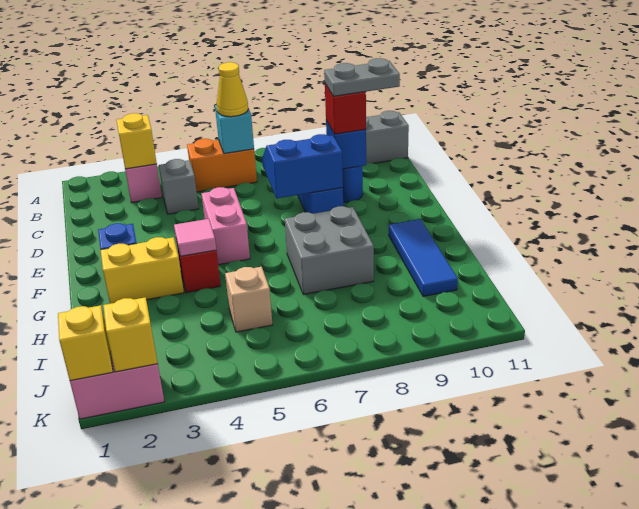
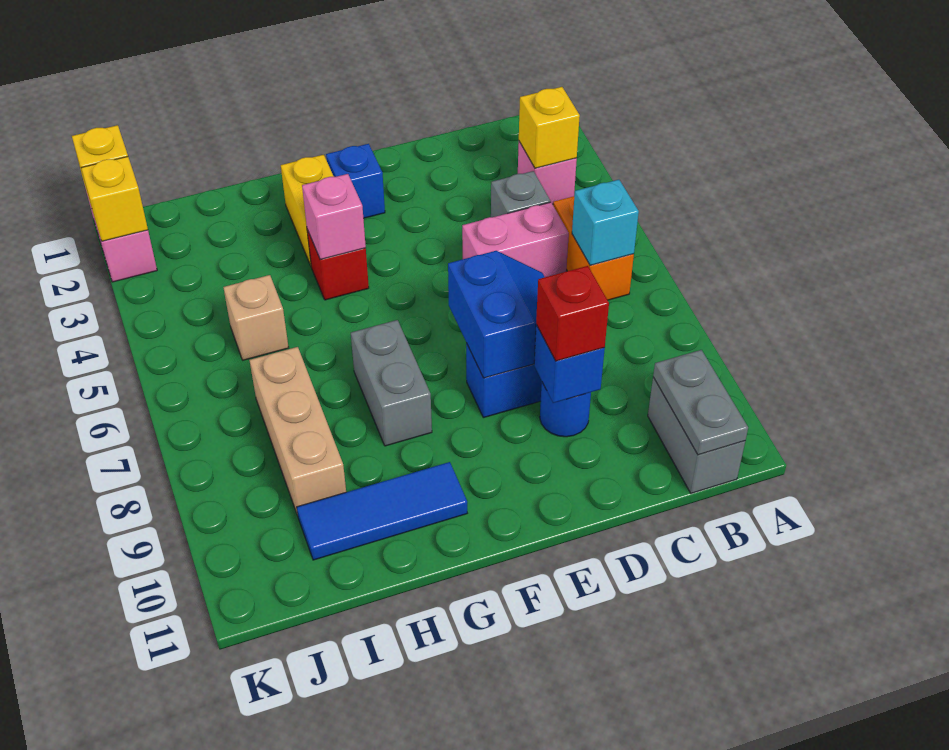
yellow cone B6 level 3 -> none
grey plate D9:D10 level 4 -> grey plate B10:B11 level 2
pink brick E5:F5 level 1 -> pink brick C5:D5 level 1
pink tile G4 level 2 -> pink brick G4 level 2
grey brick G7:H8 level 1 -> grey brick G7:G8 level 1
none -> tan brick I7:I9 level 1

